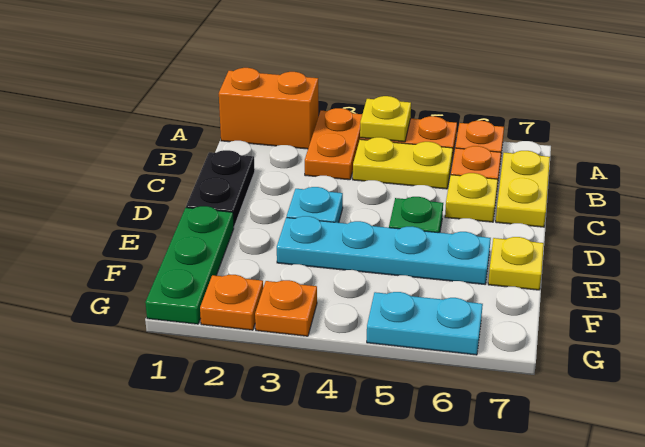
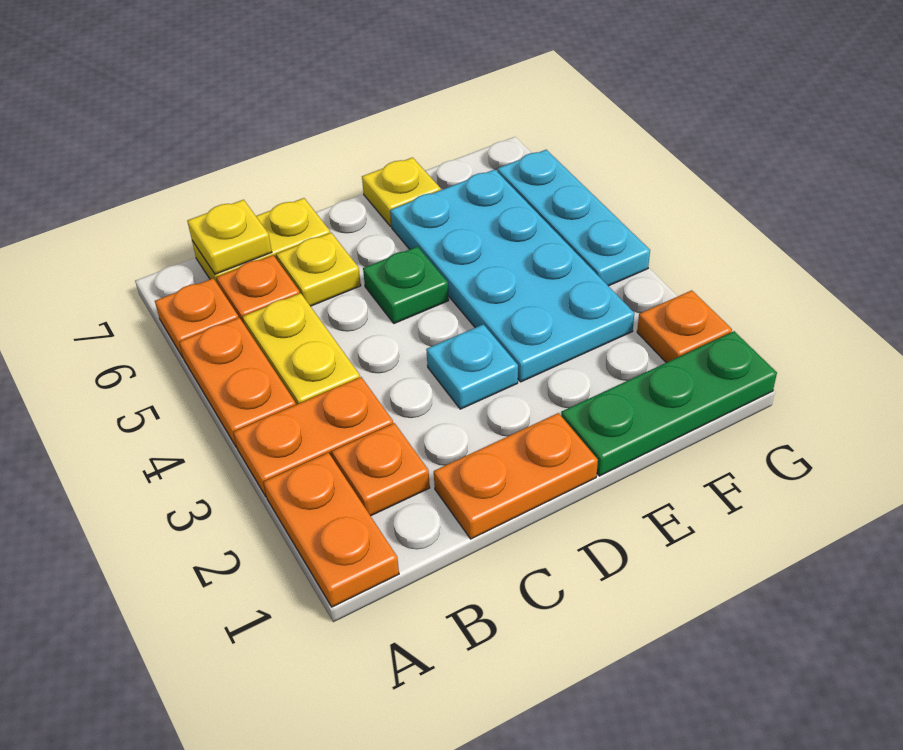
orange brick A1:A2 level 1 -> orange plate A1:A2 level 1
yellow plate A4 level 2 -> yellow plate B7 level 2
black plate C1:D1 level 1 -> orange plate C1:D1 level 1
cyan plate E3:E6 level 1 -> cyan plate E3:F6 level 1
orange plate G3 level 1 -> orange plate B2 level 1
cyan plate G5:G6 level 1 -> cyan plate G4:G6 level 1

